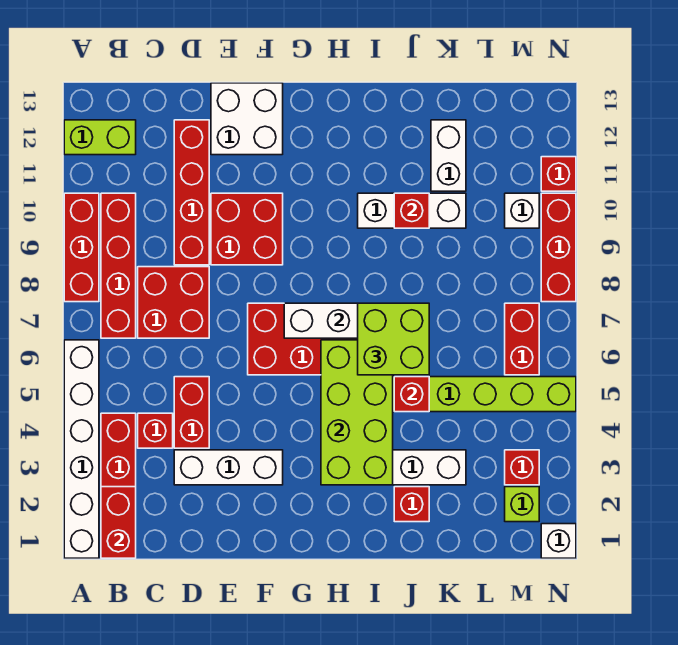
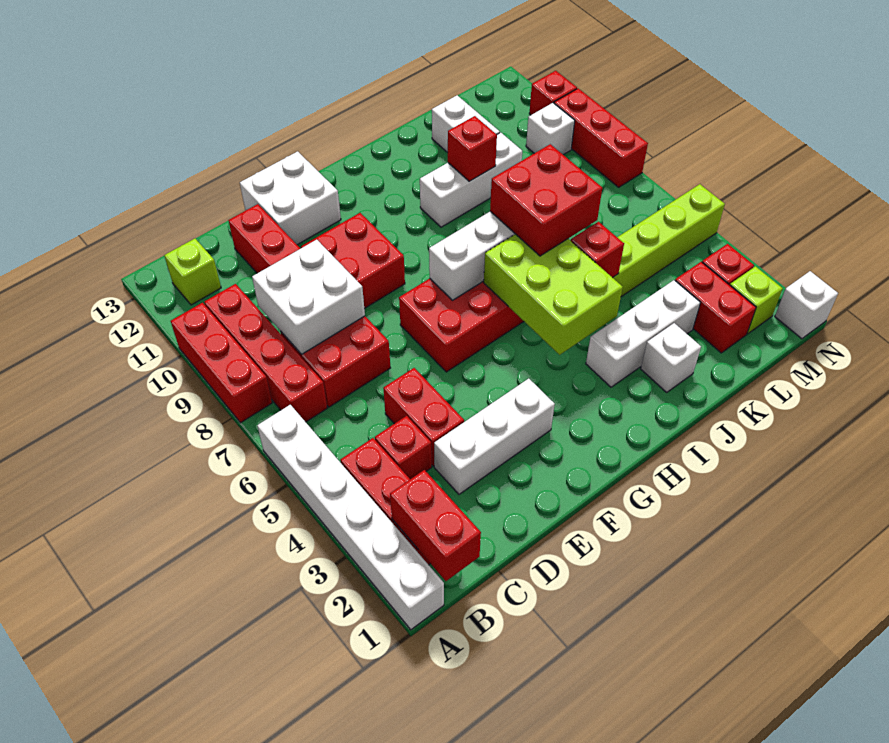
lime brick A12:B12 level 1 -> lime brick B12 level 1
none -> white brick C8:D9 level 2
lime brick H3:I6 level 2 -> lime brick H4:I6 level 2
lime brick I6:J7 level 3 -> red brick I6:J7 level 3
red brick J2 level 1 -> white brick J2 level 1
red brick M6:M7 level 1 -> red brick L2:L3 level 1

